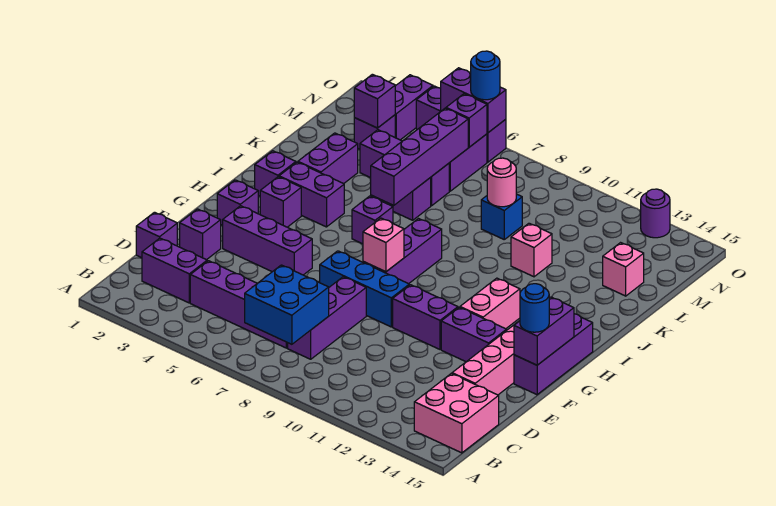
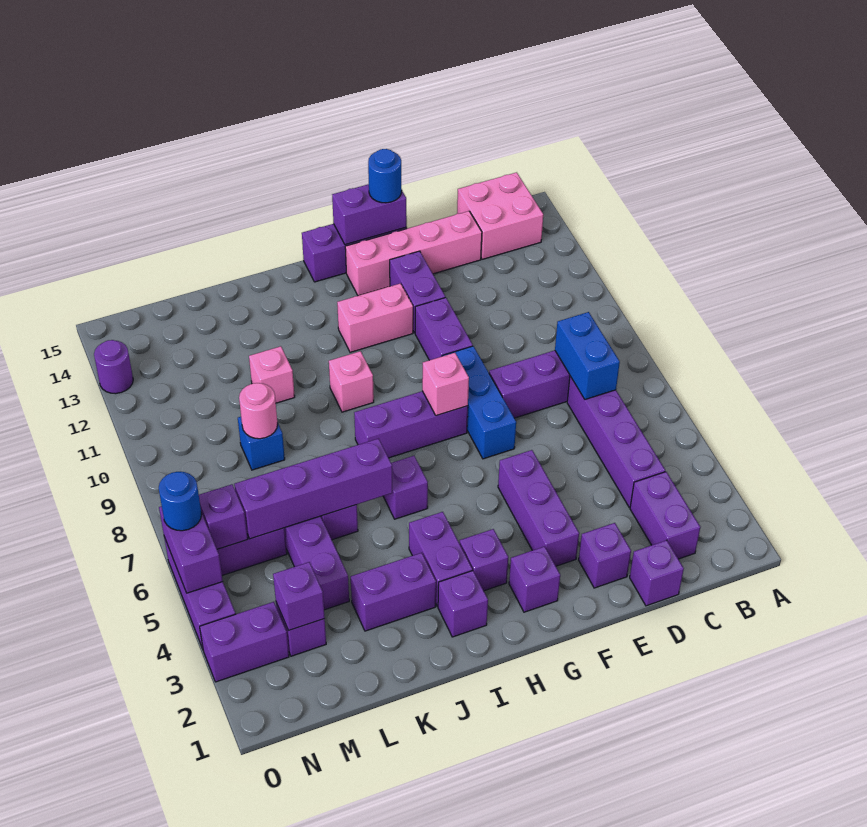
blue brick B7:C8 level 2 -> blue brick C7:C8 level 2
pink brick L14 level 1 -> pink brick I10 level 1

